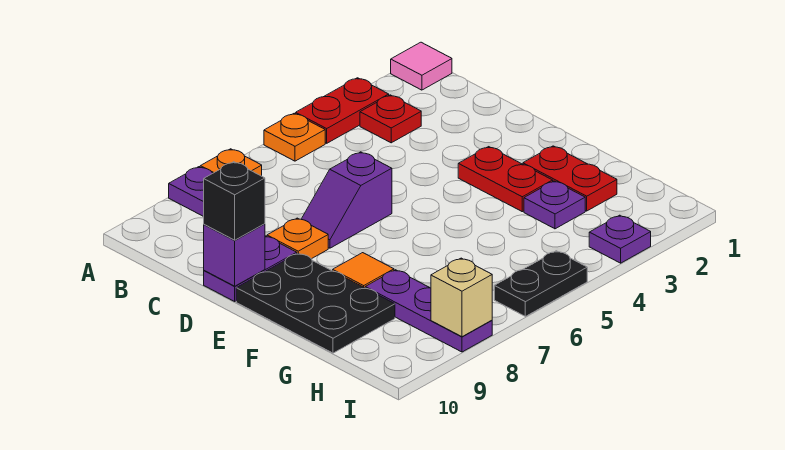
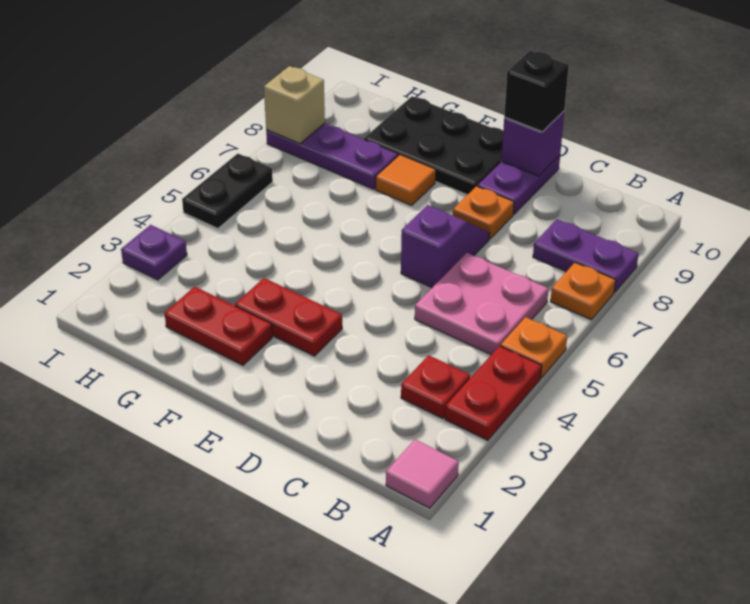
none -> pink plate B5:C6 level 1
purple plate G3 level 1 -> none

